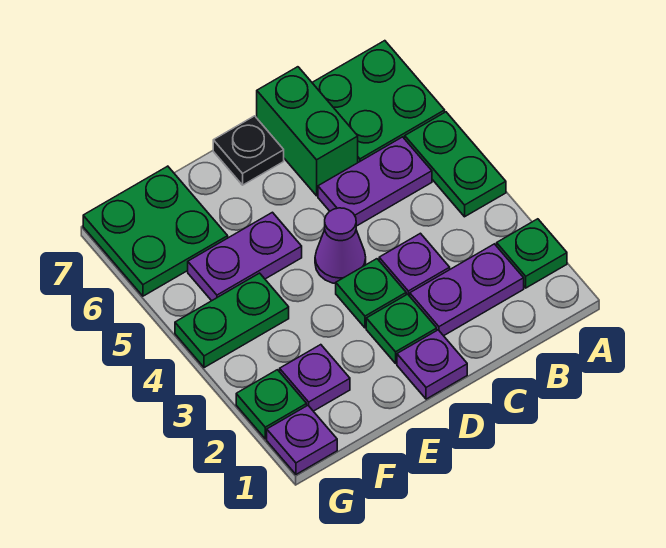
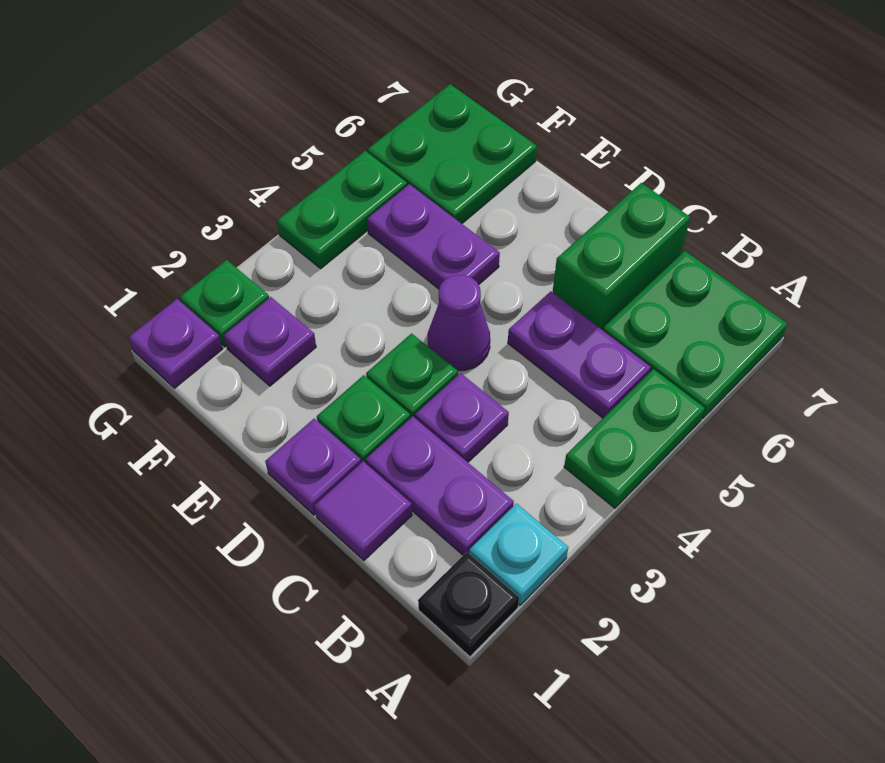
green plate A2 level 1 -> cyan plate A2 level 1
none -> purple tile C1 level 1
black plate D7 level 1 -> black plate A1 level 1
green plate F4:G4 level 1 -> green plate G4:G5 level 1

